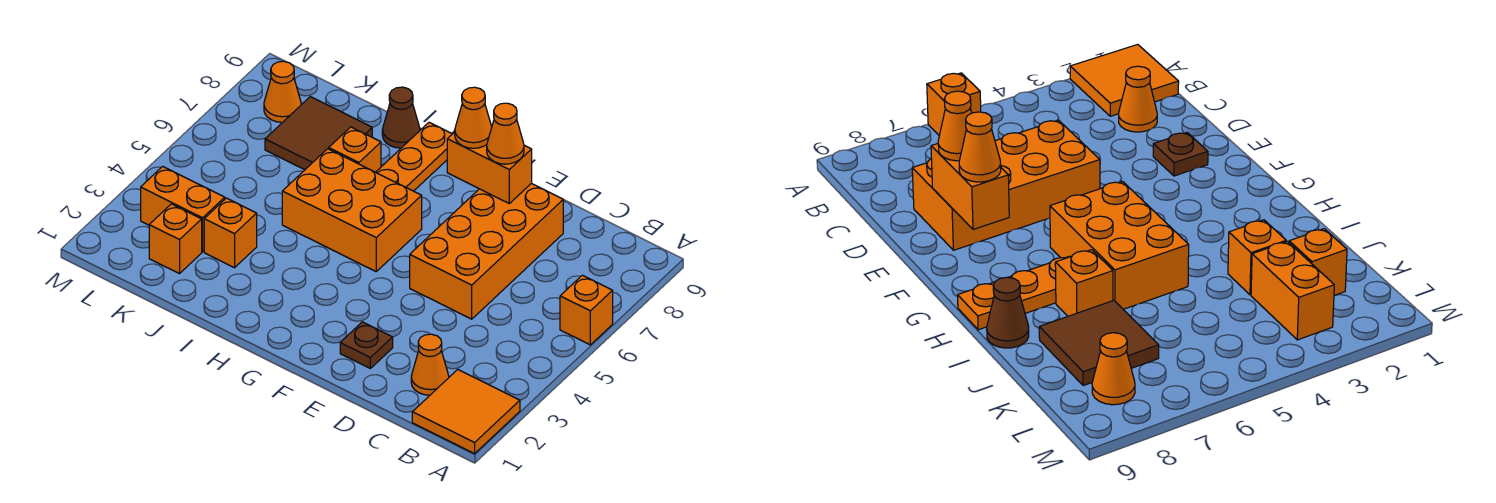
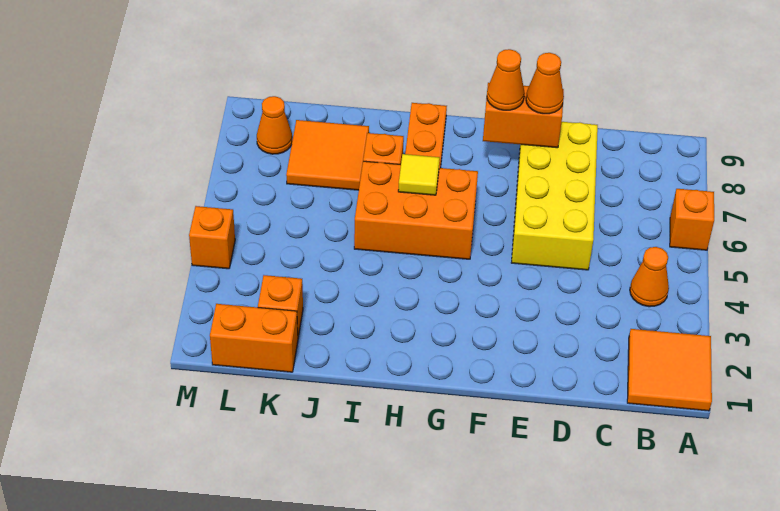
orange cone C2 level 1 -> orange cone B4 level 1
orange brick D5:E8 level 1 -> yellow brick D5:E8 level 1
brown plate E2 level 1 -> none
none -> yellow tile H6 level 2
brown cone I9 level 1 -> none
orange brick J3 level 1 -> orange brick M4 level 1
brown tile J7:K8 level 1 -> orange tile J7:K8 level 1
orange brick K3:L3 level 1 -> orange brick K1:L1 level 1

